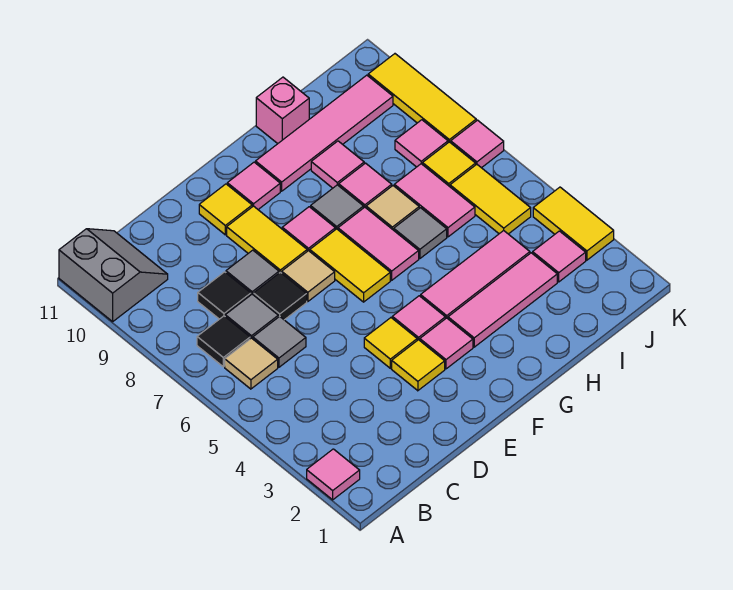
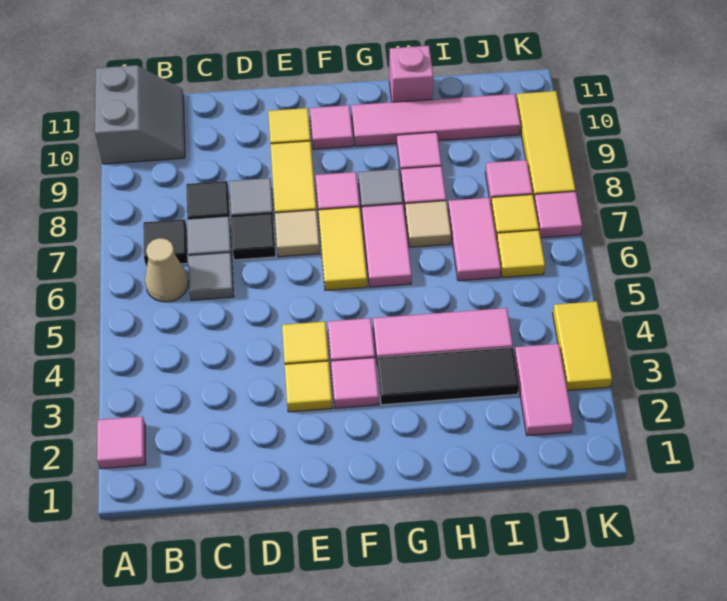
tan tile B6 level 1 -> tan cone B6 level 1
pink tile G3:I3 level 1 -> black tile G3:I3 level 1
grey tile H6 level 1 -> none
pink tile J3 level 1 -> pink tile J2:J3 level 1
yellow tile J5:J6 level 1 -> yellow tile J6 level 1

